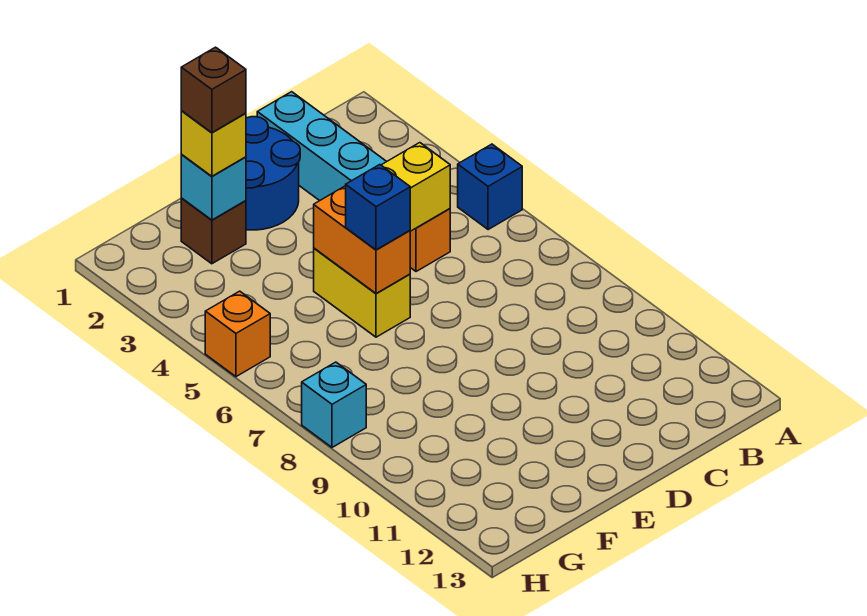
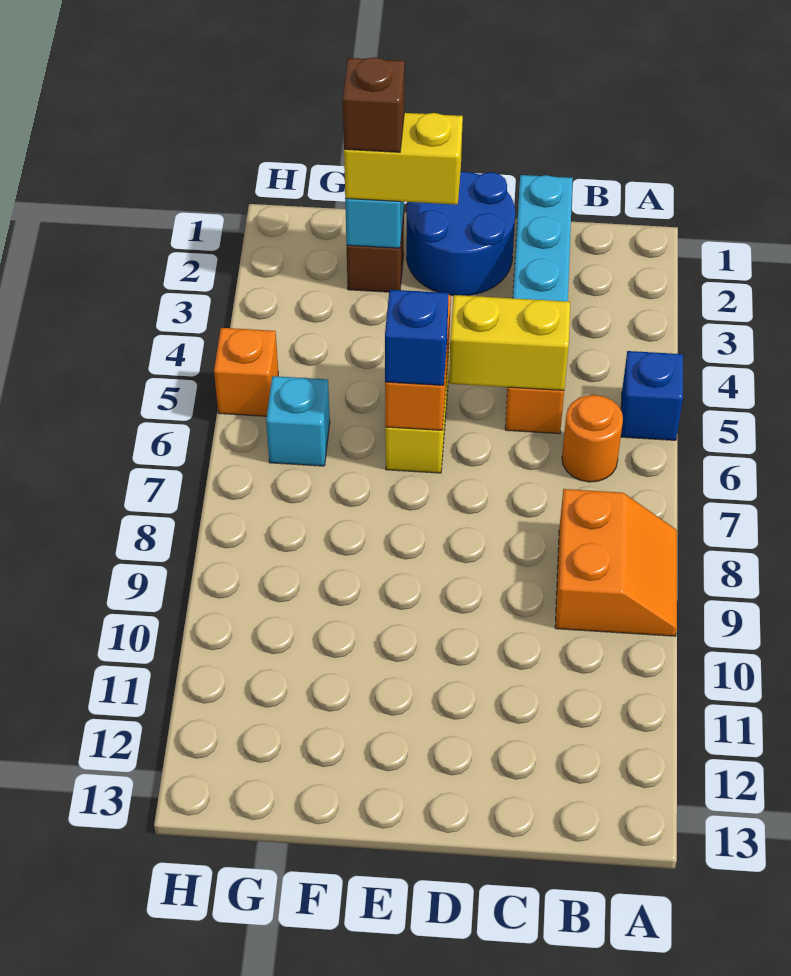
none -> orange slope A8:B9 level 1 top B
none -> orange round brick B6 level 1
yellow brick F2 level 3 -> yellow brick E2:F2 level 3
cyan brick H8 level 1 -> cyan brick G6 level 1

